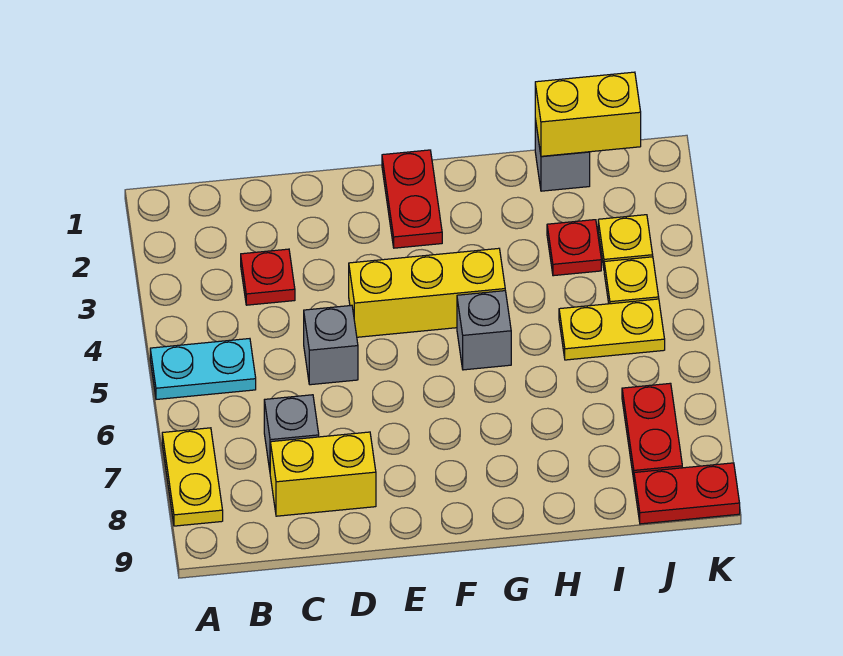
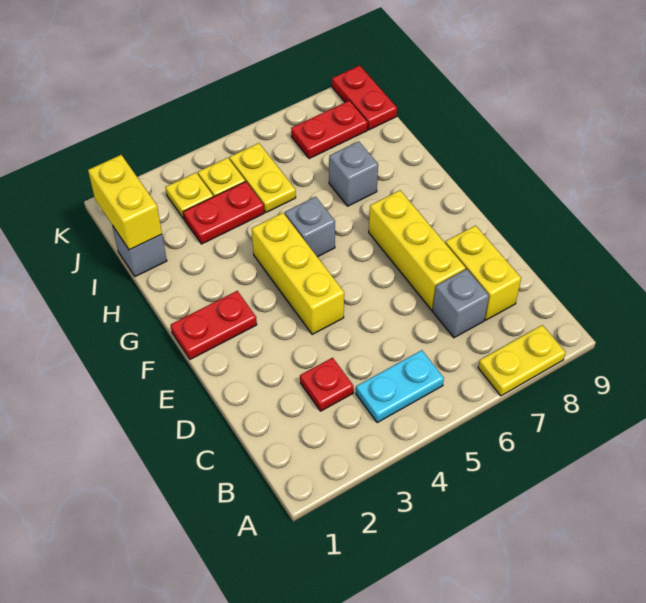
cyan plate A5:B5 level 1 -> cyan plate B4:B5 level 1
grey brick D5 level 1 -> grey brick H7 level 1
none -> yellow brick D7:F7 level 1
red plate I3 level 1 -> red plate I3:I4 level 1

